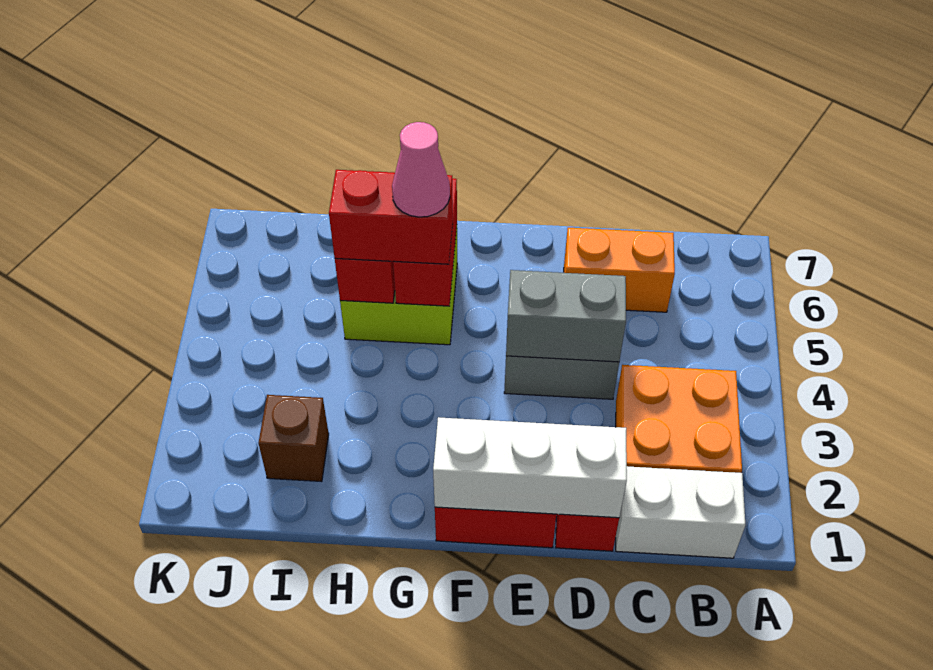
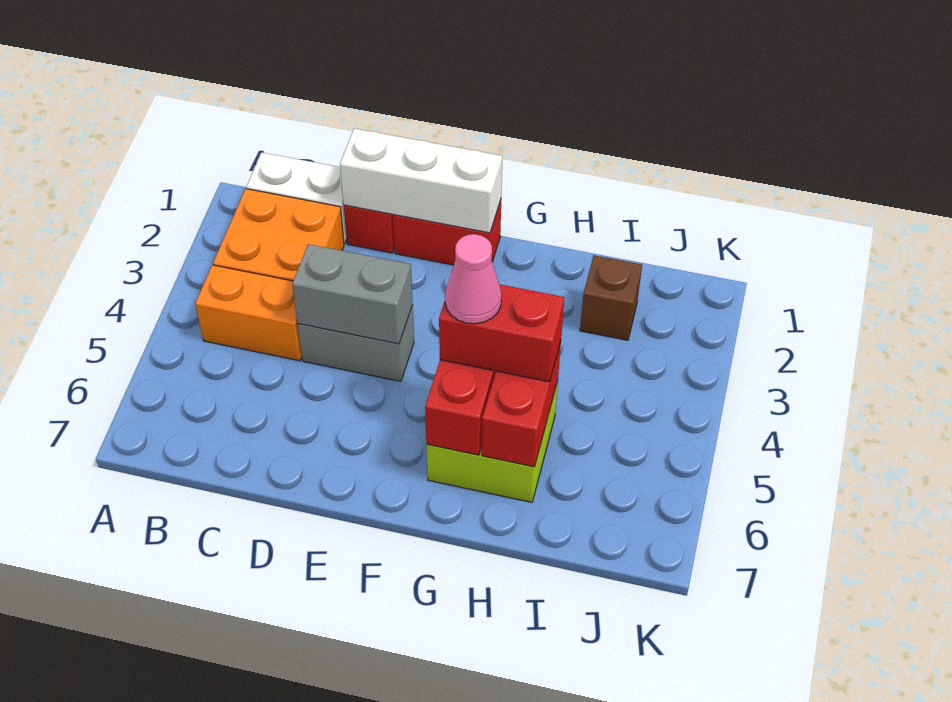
orange brick C6:D6 level 1 -> orange brick B4:C4 level 1

